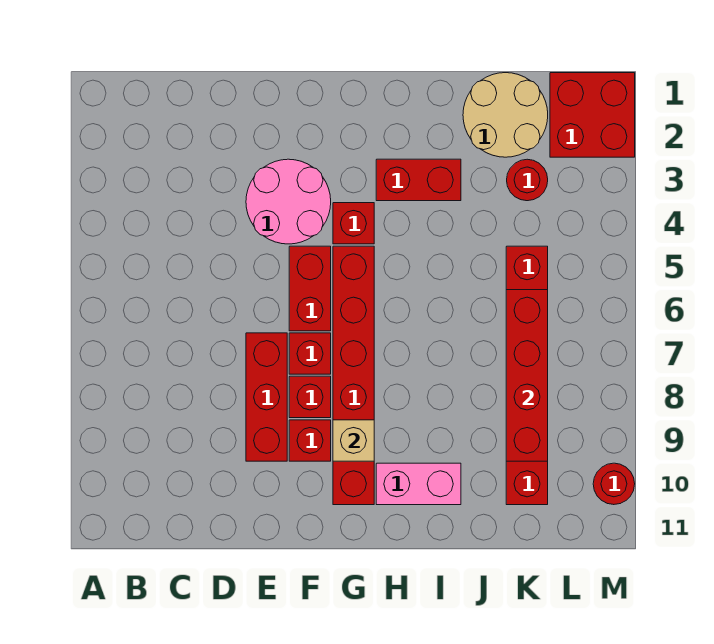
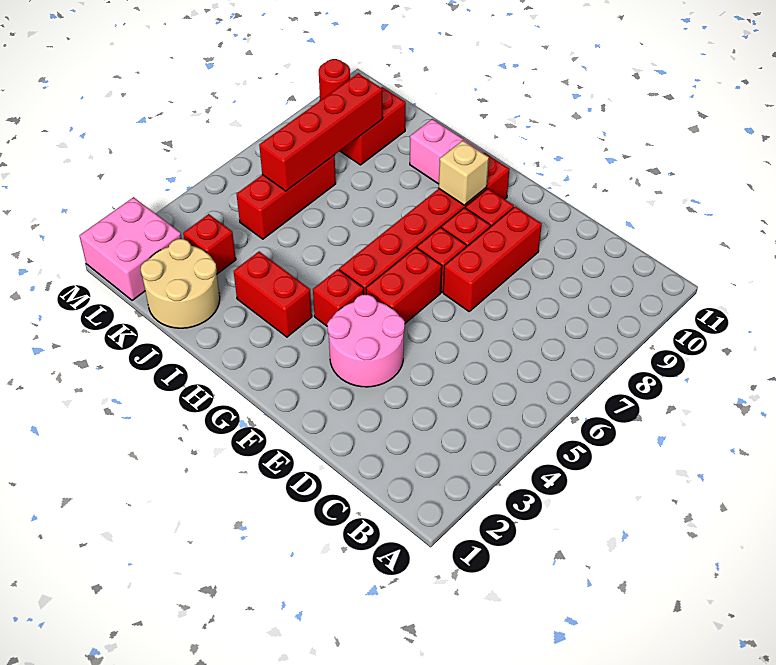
red round brick K3 level 1 -> red brick K3 level 1
red brick L1:M2 level 1 -> pink brick L1:M2 level 1

